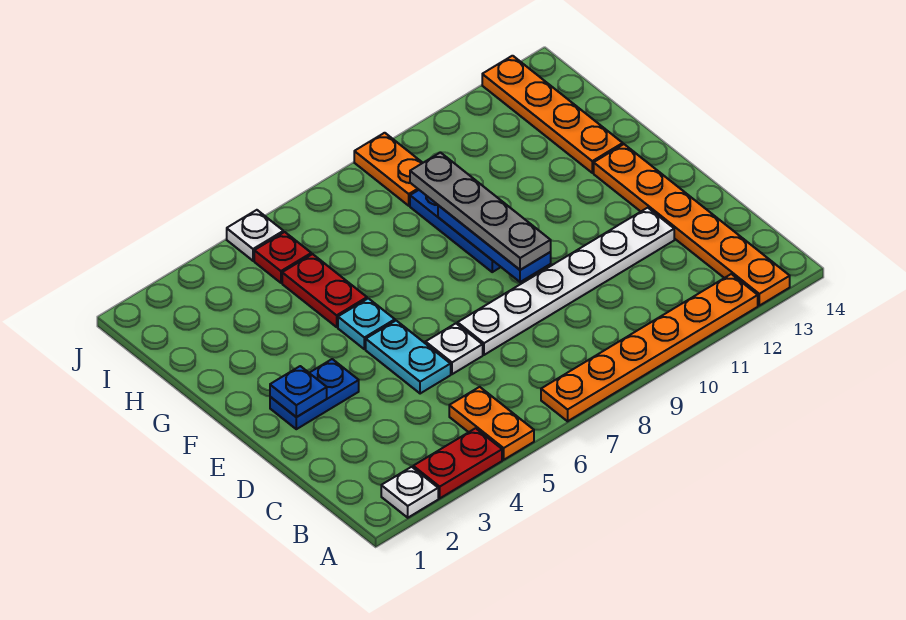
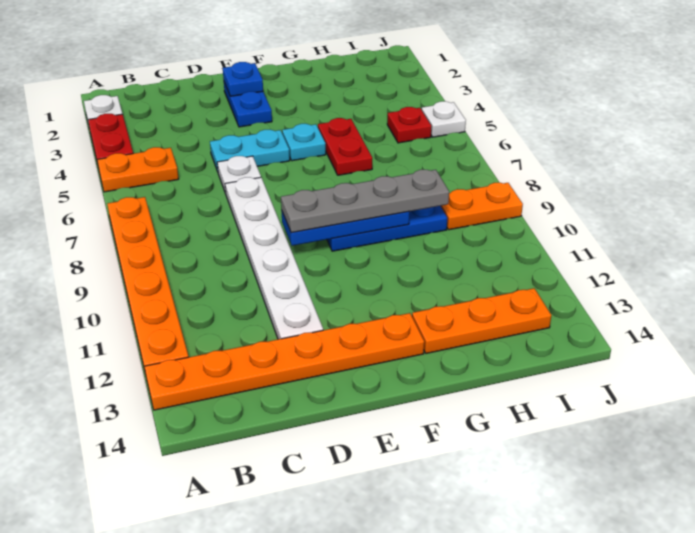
red plate G5:H5 level 1 -> red plate G5:G6 level 1
orange plate G13:J13 level 1 -> orange plate G13:I13 level 1

